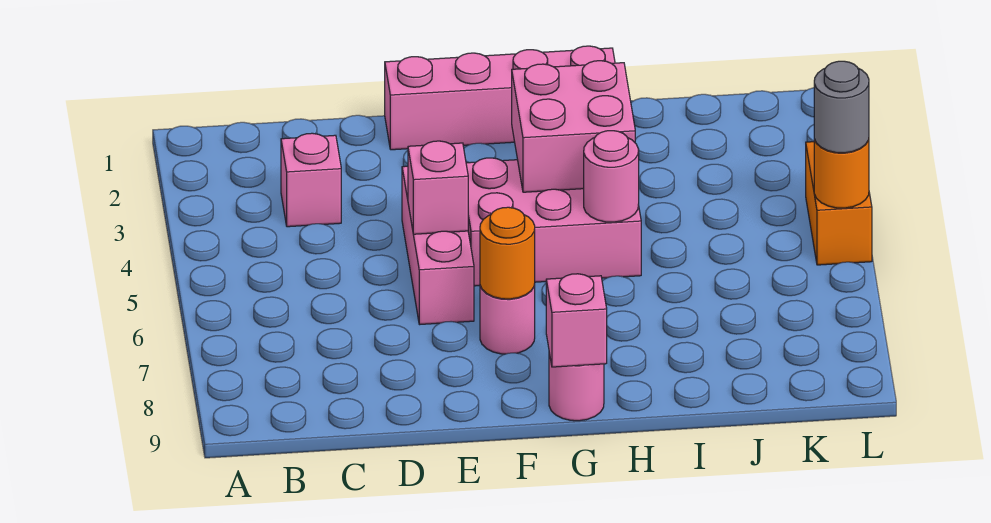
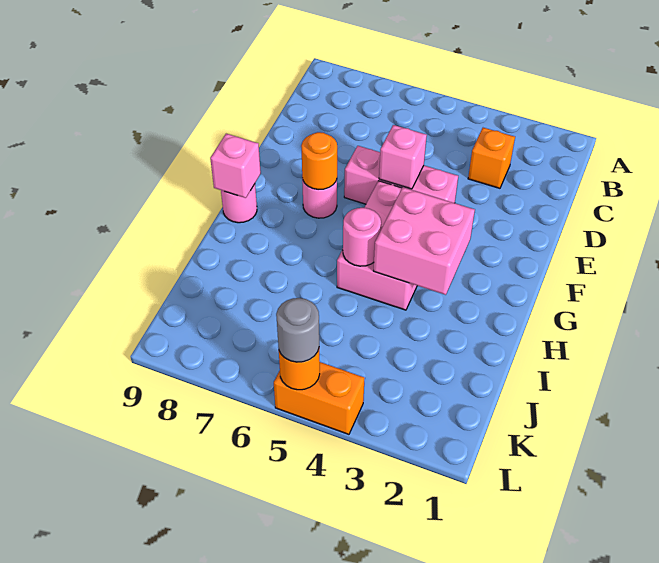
pink brick C3 level 1 -> orange brick C3 level 1
pink brick E1:H1 level 1 -> none

